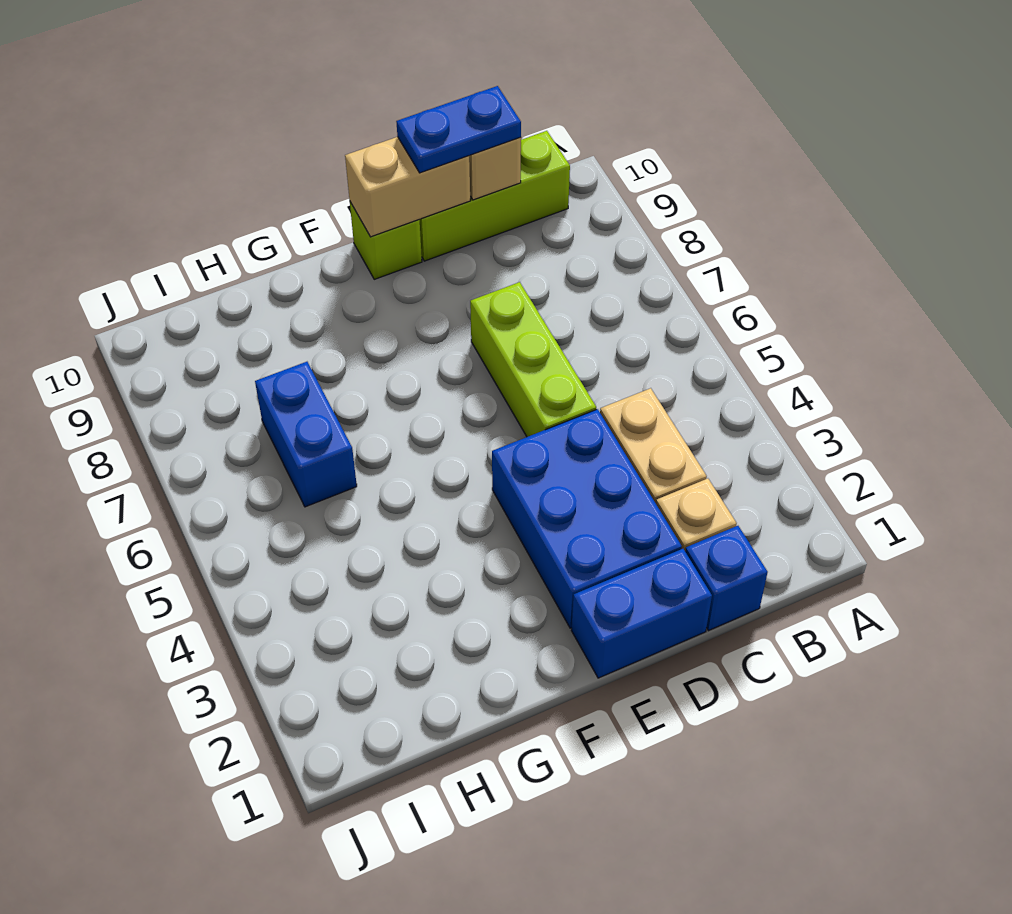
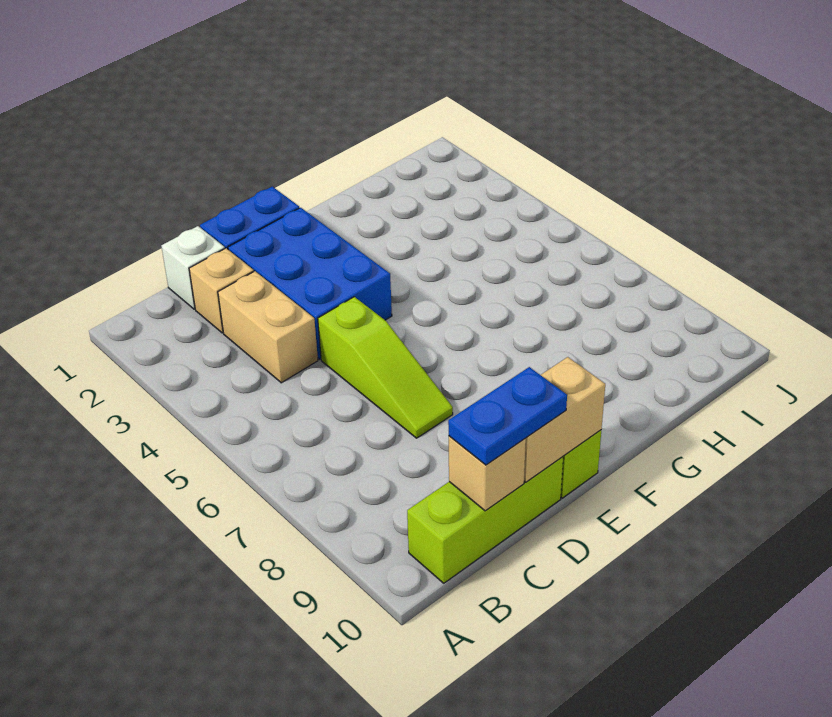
blue brick C1 level 1 -> white brick C1 level 1
lime brick D5:D7 level 1 -> lime slope D5:D7 level 1 top 5
blue brick H6:H7 level 1 -> none

